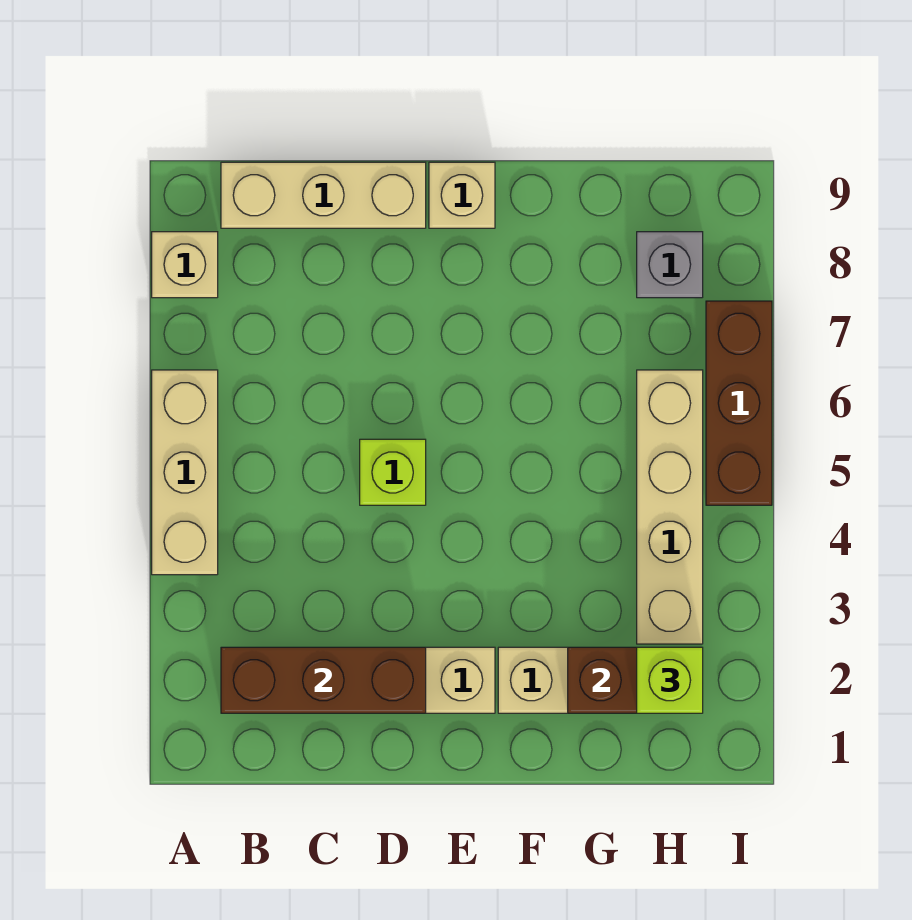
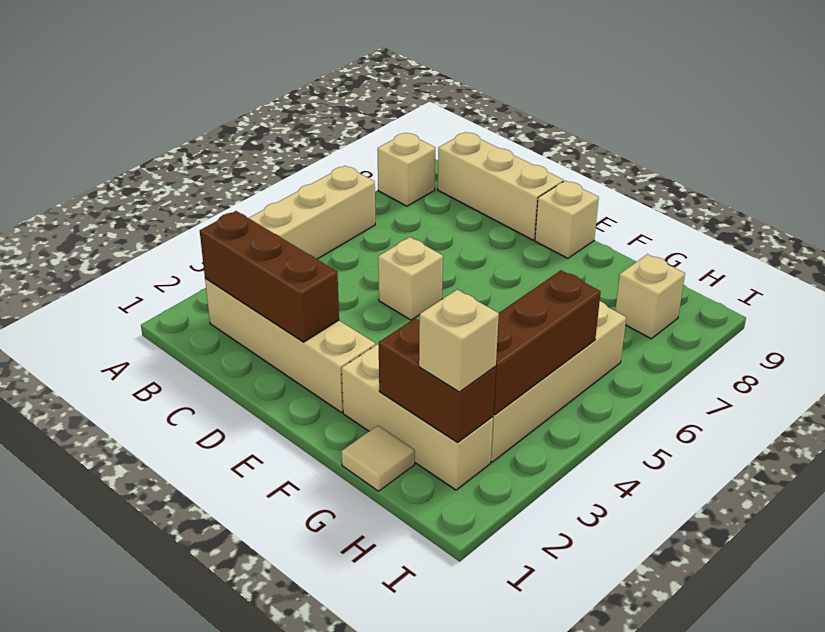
lime brick D5 level 1 -> tan brick D5 level 1
none -> tan tile G1 level 1
lime brick H2 level 3 -> tan brick H2 level 3
grey brick H8 level 1 -> tan brick H8 level 1
brown brick I5:I7 level 1 -> brown brick H3:H5 level 2

